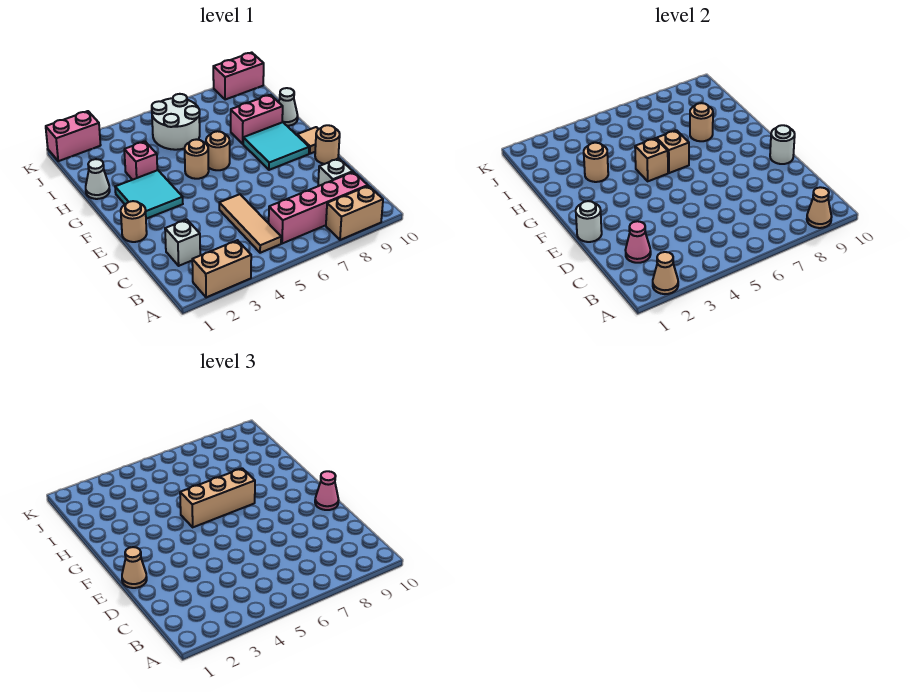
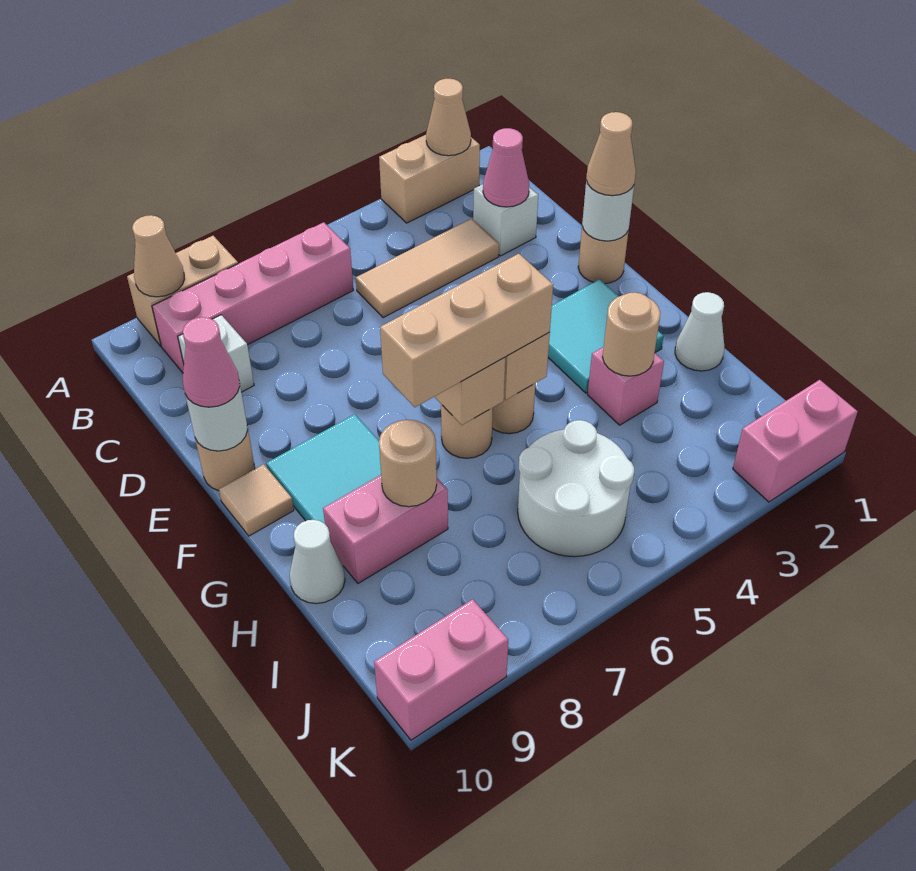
tan tile B5:D5 level 1 -> tan tile C3:C5 level 1

